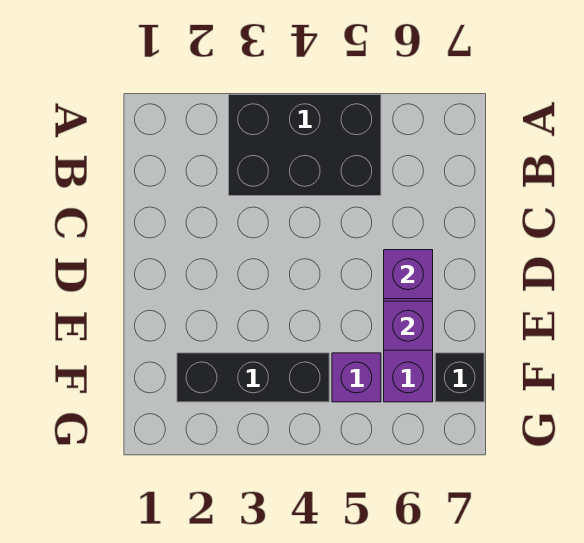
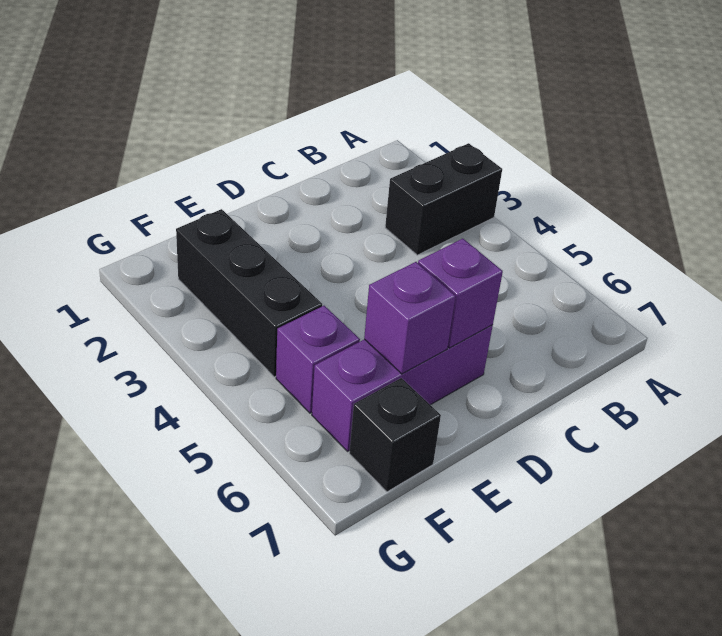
black brick A3:B5 level 1 -> black brick A3:B3 level 1

